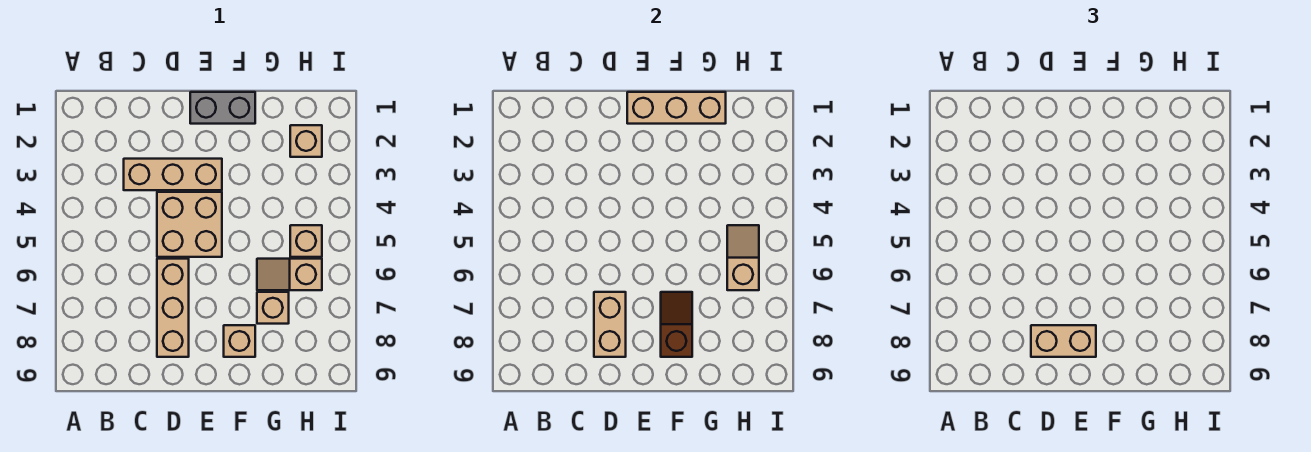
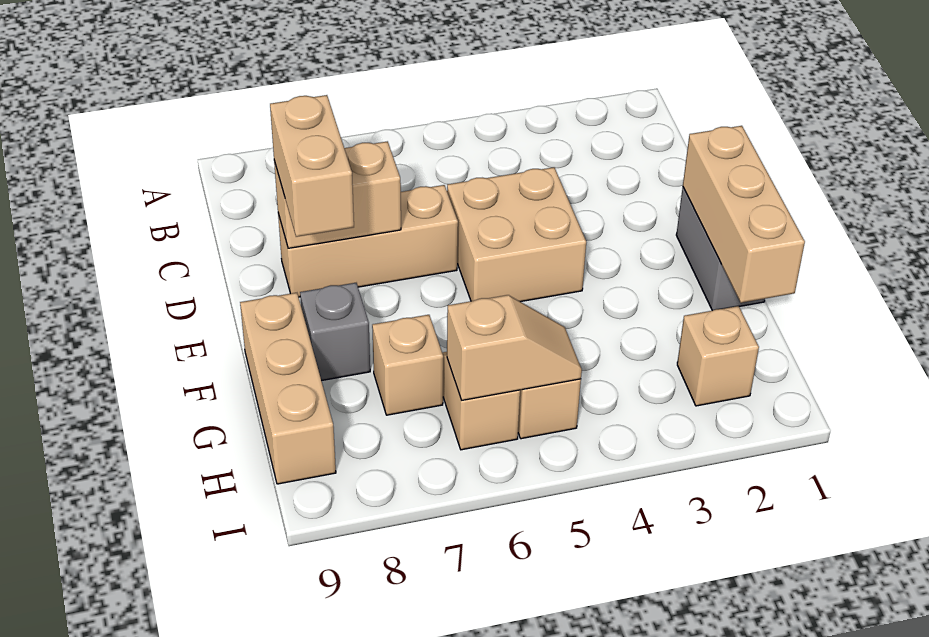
tan brick C3:E3 level 1 -> tan brick F9:H9 level 1
brown slope F7:F8 level 2 top 8 -> none
tan brick F8 level 1 -> grey brick F8 level 1

